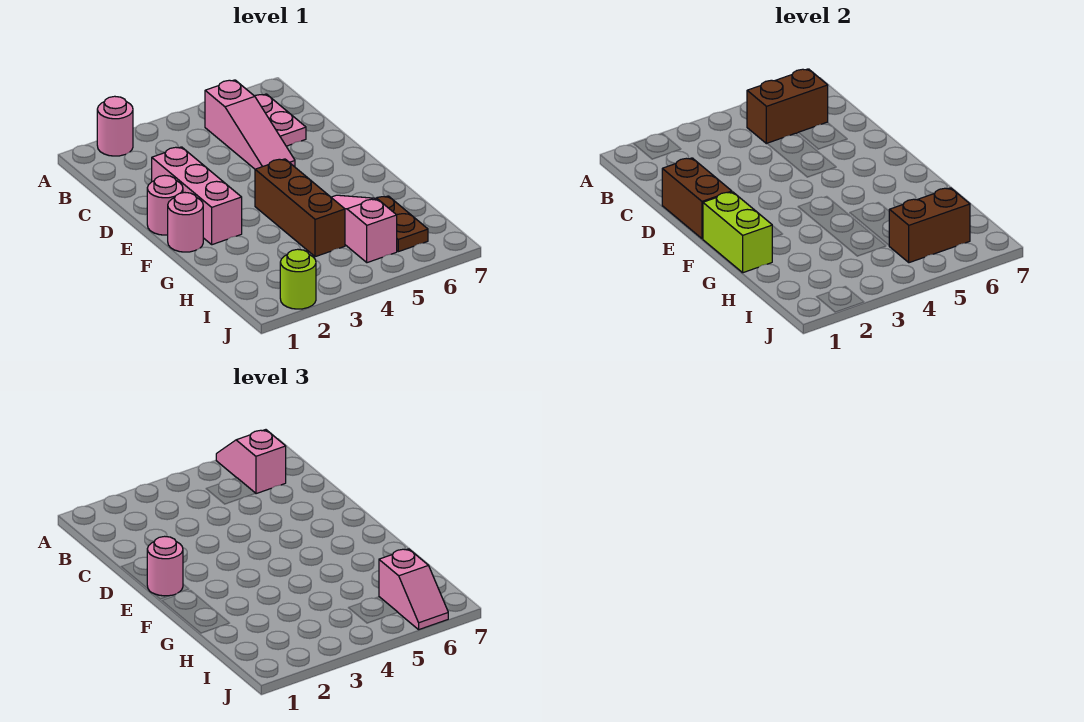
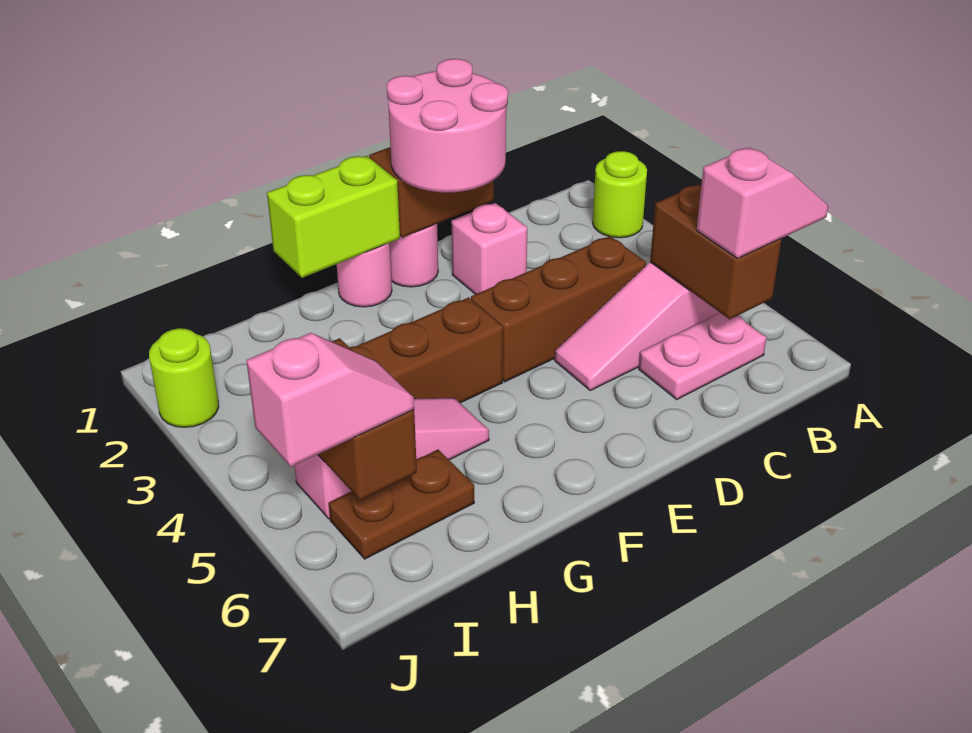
pink round brick A2 level 1 -> lime round brick A2 level 1
none -> brown brick C4:E4 level 1
pink brick D2:F2 level 1 -> pink brick D2 level 1
pink round brick E1 level 3 -> pink round brick D1:E2 level 3
pink slope I6:J6 level 3 top I -> pink slope I6:J6 level 3 top J

